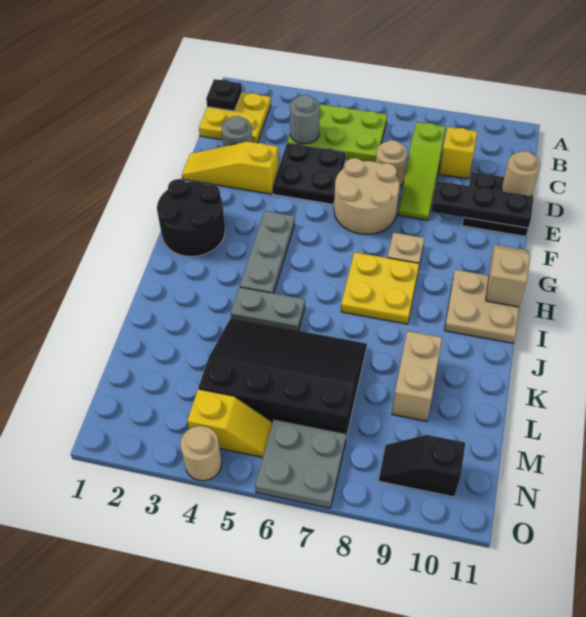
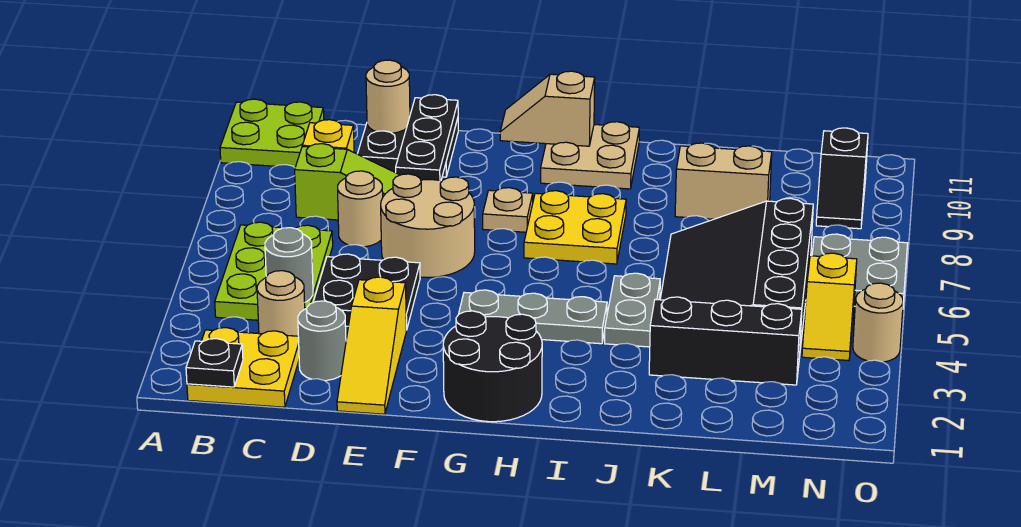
none -> lime plate A10:B11 level 1
none -> tan round brick C3 level 1
none -> black brick K3:M3 level 1
yellow slope N4:N5 level 1 top 4 -> yellow slope N4:N5 level 1 top 5

